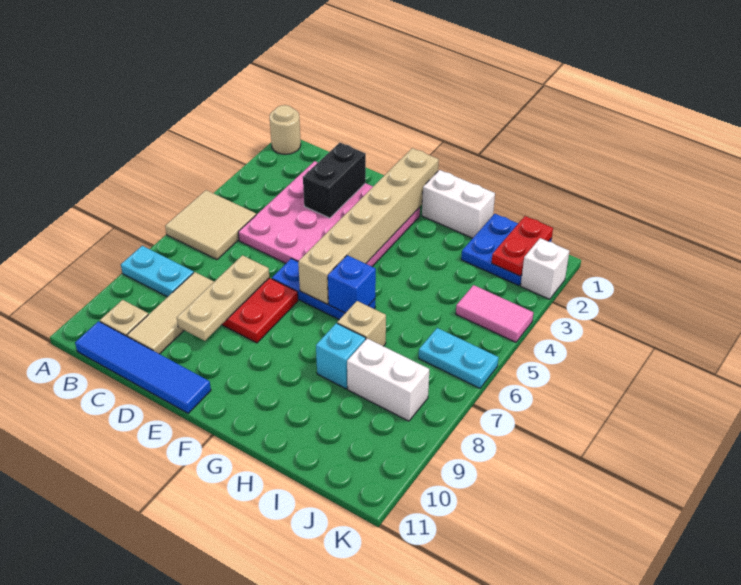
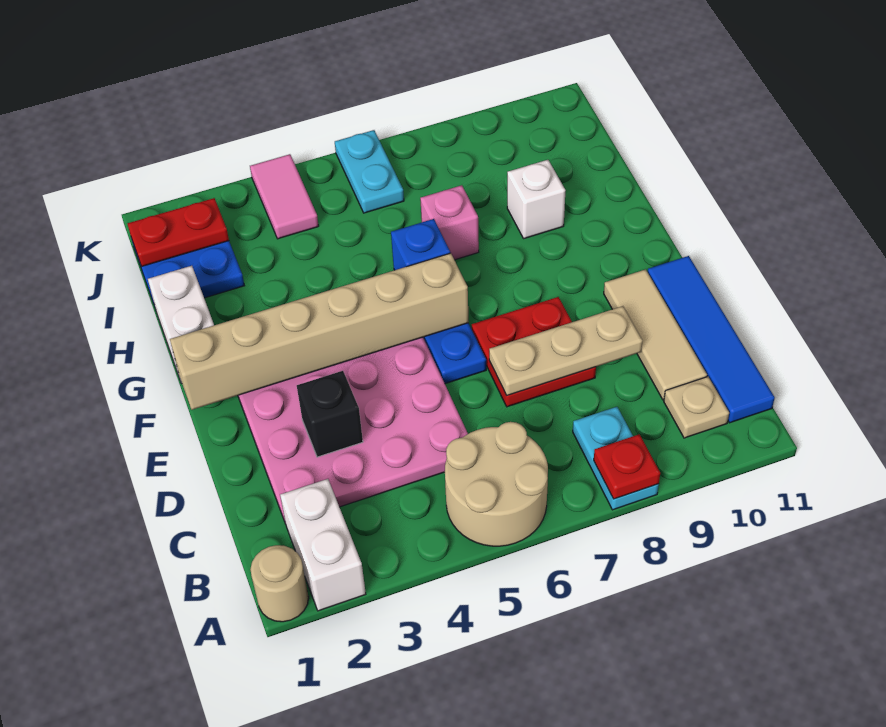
tan tile A5:B6 level 1 -> tan round brick A5:B6 level 1
none -> red plate A8 level 2
tan tile C8:C10 level 1 -> tan tile C10:E10 level 1
black brick D2:D3 level 2 -> black brick D3 level 2
tan brick H7 level 1 -> pink brick H7 level 1
cyan brick H8 level 1 -> none
white brick I8:J8 level 1 -> white brick A2:B2 level 1
white brick K2 level 1 -> white brick H9 level 1

